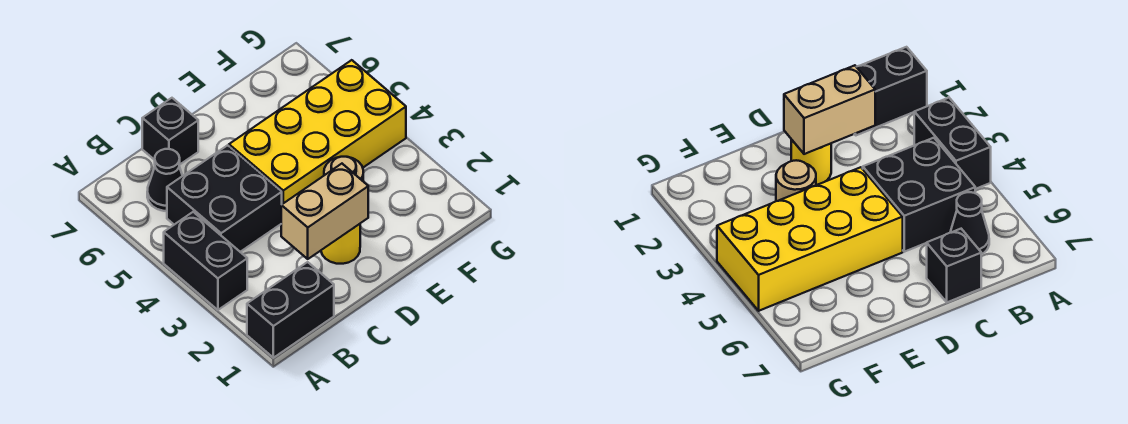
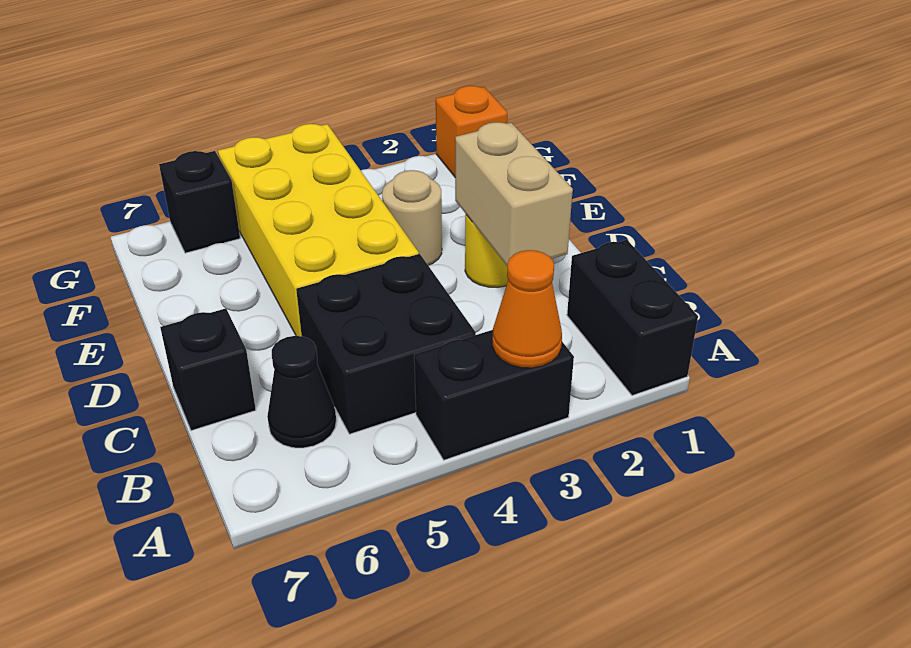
none -> orange cone A3 level 2
none -> orange brick G1 level 1
none -> black brick G6 level 1

